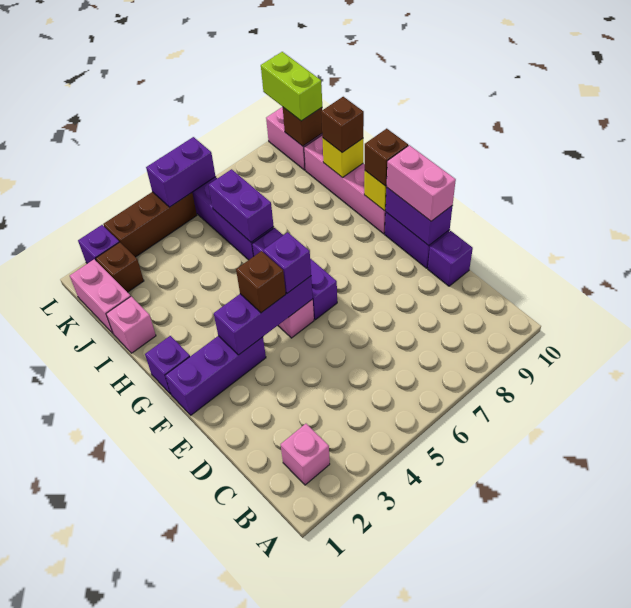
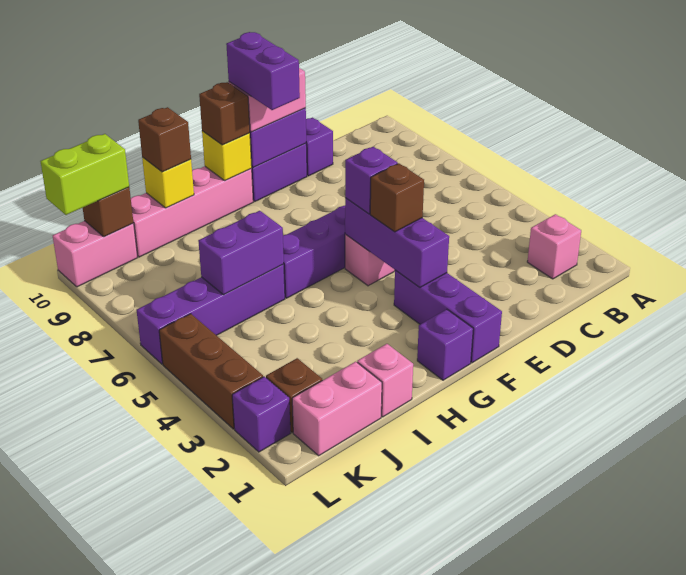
purple brick L5:L6 level 2 -> purple brick F9:F10 level 4

